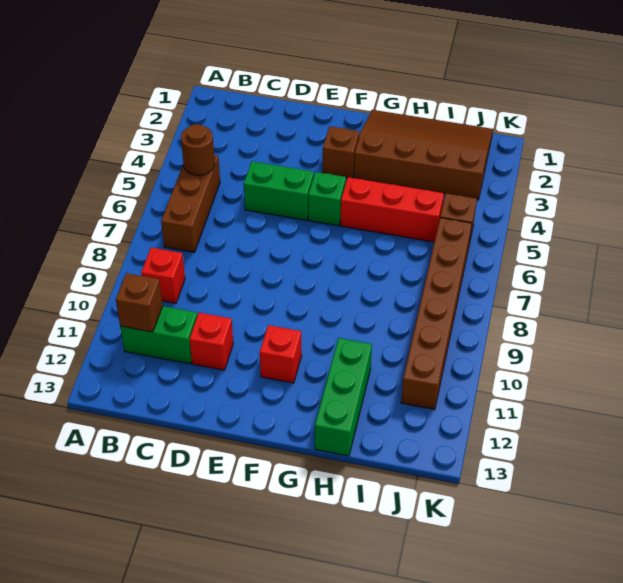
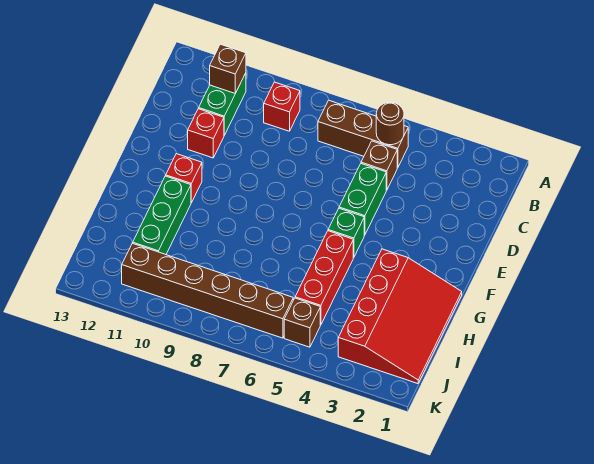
brown brick F3 level 1 -> brown brick C5 level 1
brown slope G1:J3 level 1 top 3 -> red slope G1:J3 level 1 top 3
green brick H11:H13 level 1 -> green brick G11:I11 level 1

